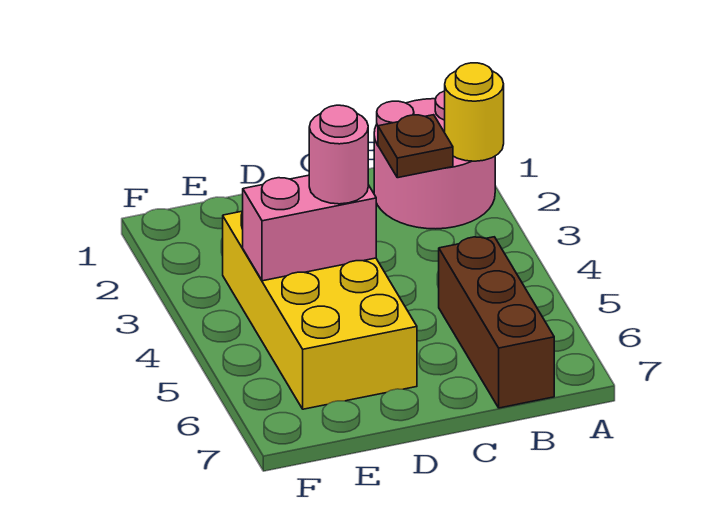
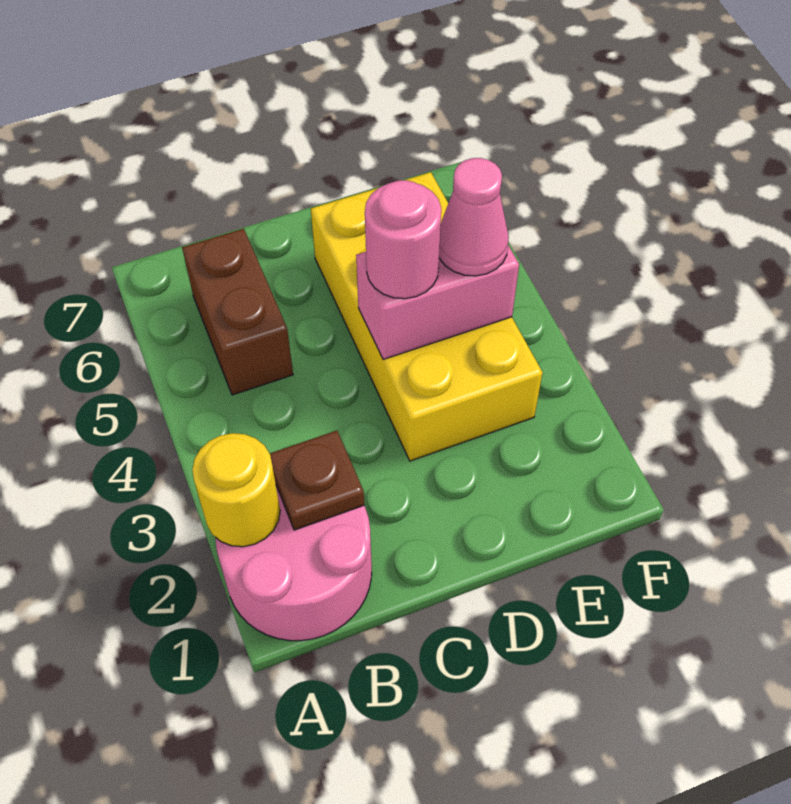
brown brick B5:B7 level 1 -> brown brick B5:B6 level 1
none -> pink cone E4 level 3

